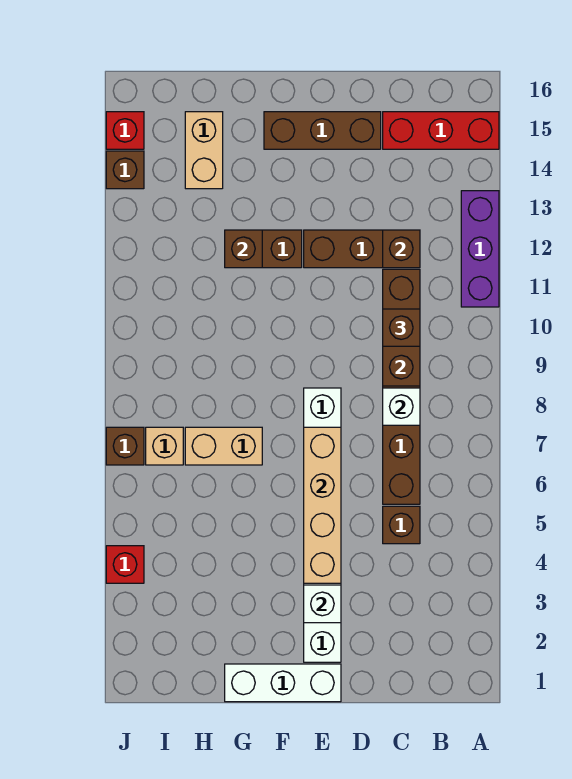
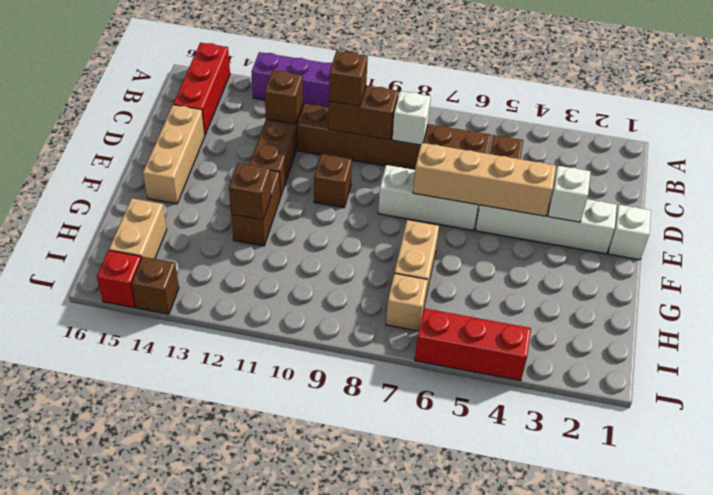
brown brick D15:F15 level 1 -> tan brick D15:F15 level 1
white brick E1:G1 level 1 -> white brick E1 level 1
tan brick H14:H15 level 1 -> tan brick H15:I15 level 1
red brick J4 level 1 -> red brick J4:J6 level 1
brown brick J7 level 1 -> brown brick E10 level 1

